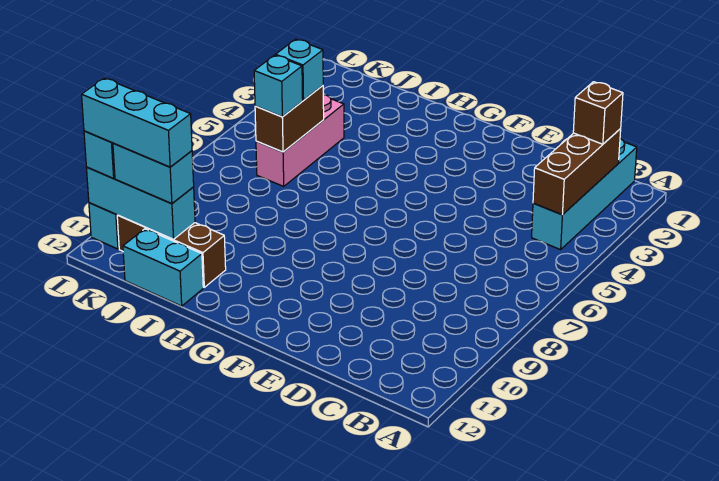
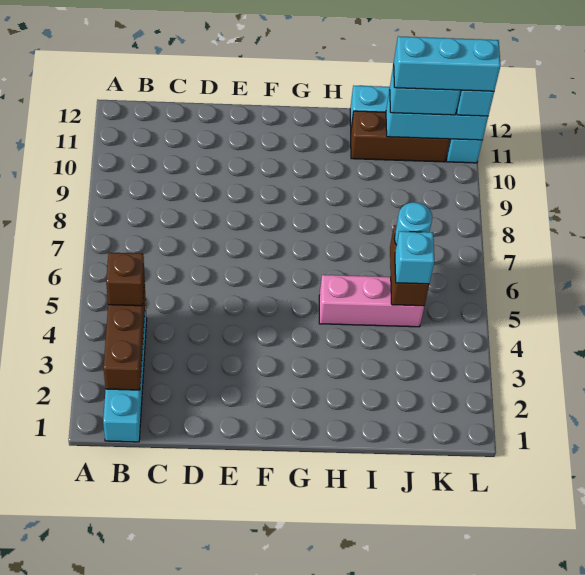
brown brick B2 level 3 -> brown brick B4 level 3
pink brick J4:J6 level 1 -> pink brick H5:J5 level 1
cyan brick J6 level 3 -> cyan round brick J6 level 3

